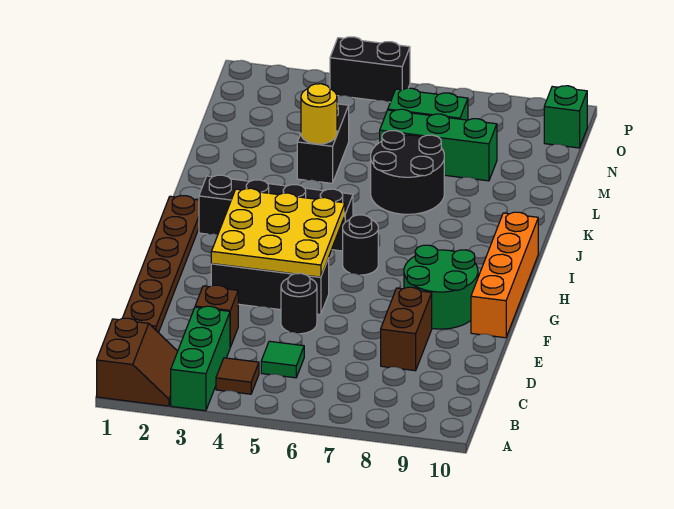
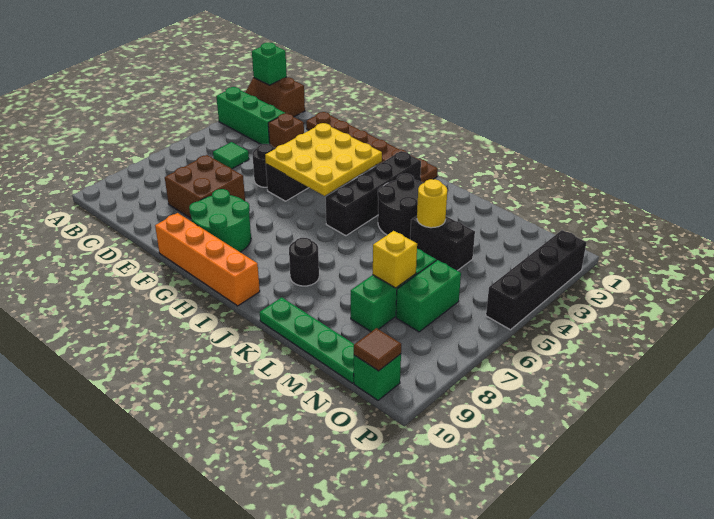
none -> green brick A1 level 2
brown tile B4 level 1 -> brown tile O10 level 2
brown brick D8:E8 level 1 -> brown brick D7:E8 level 1
black round brick H6 level 1 -> black round brick J8 level 1
black round brick K6:L7 level 1 -> black round brick J3:K4 level 1
none -> green plate K10:N10 level 1
none -> yellow brick M7 level 2
black brick P4:P5 level 1 -> black brick P2:P5 level 1

